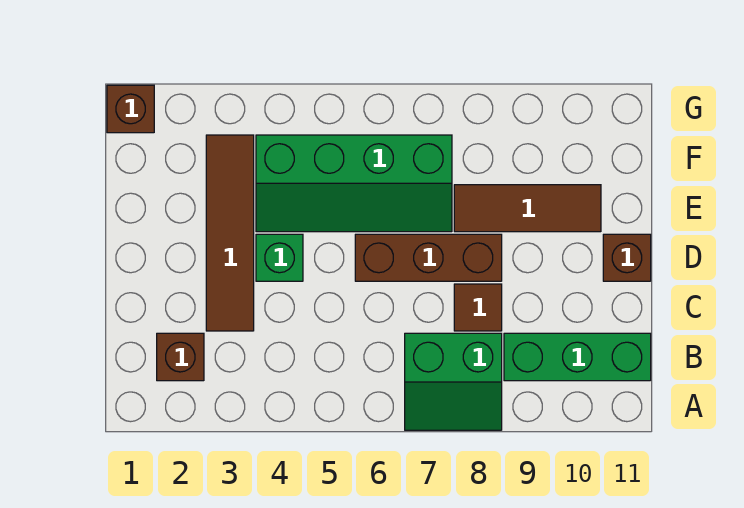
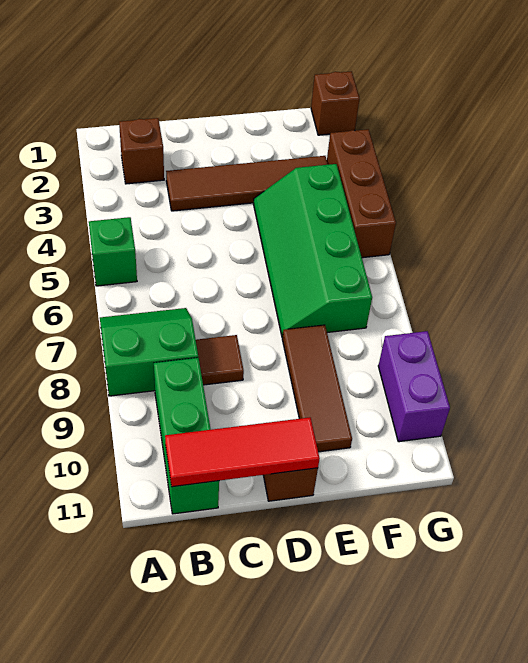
green slope A7:B8 level 1 top B -> green slope A7:B8 level 1 top 8
none -> red tile B11:D11 level 2
green brick D4 level 1 -> green brick A5 level 1
brown brick D6:D8 level 1 -> brown brick G3:G5 level 1
none -> purple brick G9:G10 level 1

